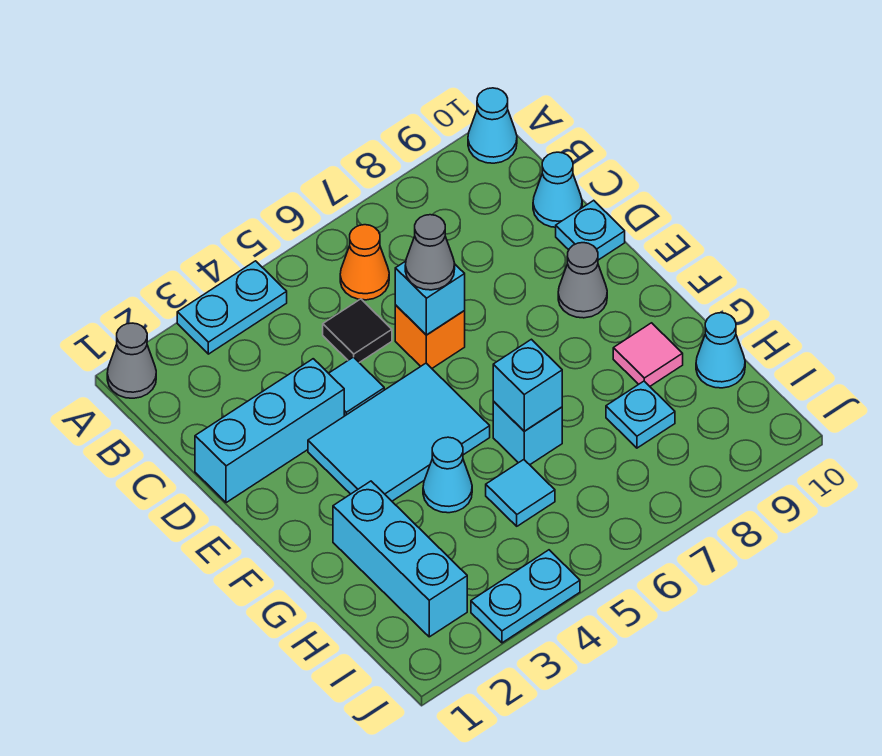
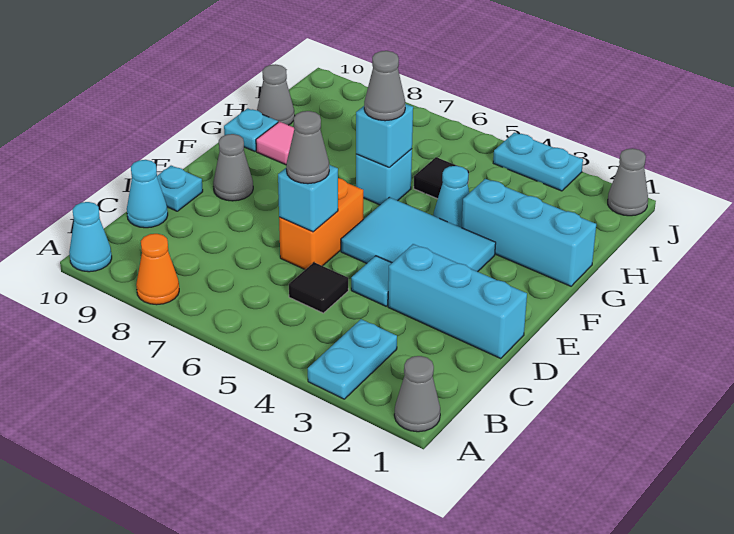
cyan plate A3:A4 level 1 -> cyan plate A3:B3 level 1
orange cone B6 level 1 -> orange cone A8 level 1
orange brick D6 level 1 -> orange brick D6:E6 level 1
cyan brick G2:I2 level 1 -> cyan brick G1:G3 level 1
none -> grey cone G6 level 3
cyan tile H5 level 1 -> black tile H5 level 1
cyan plate H8 level 1 -> cyan plate G10 level 1
cyan cone H10 level 1 -> grey cone H10 level 1
none -> grey cone J1 level 1

